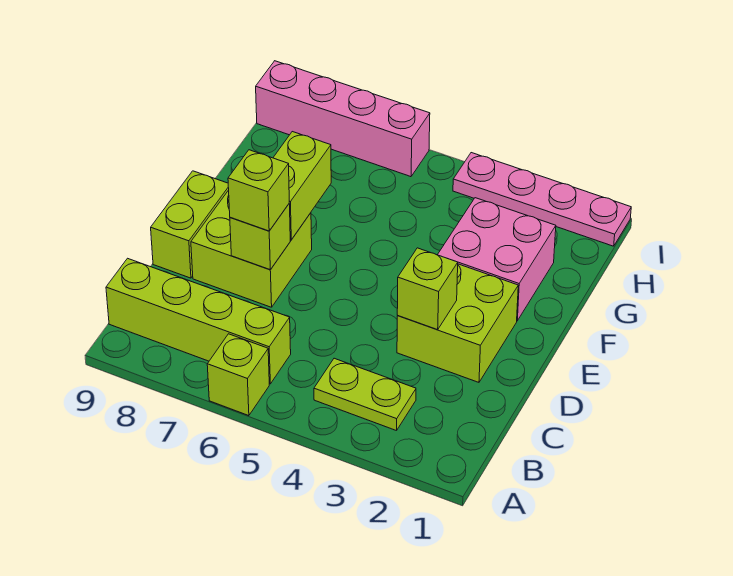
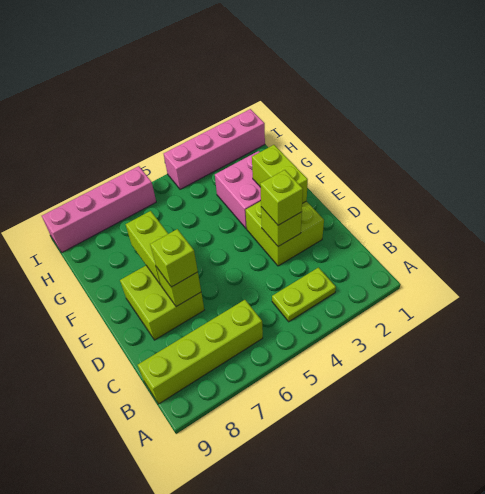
lime brick A6 level 1 -> lime brick D3 level 3
lime brick D9:E9 level 1 -> lime brick E2:F2 level 2
pink plate I1:I4 level 1 -> pink brick I1:I4 level 1

